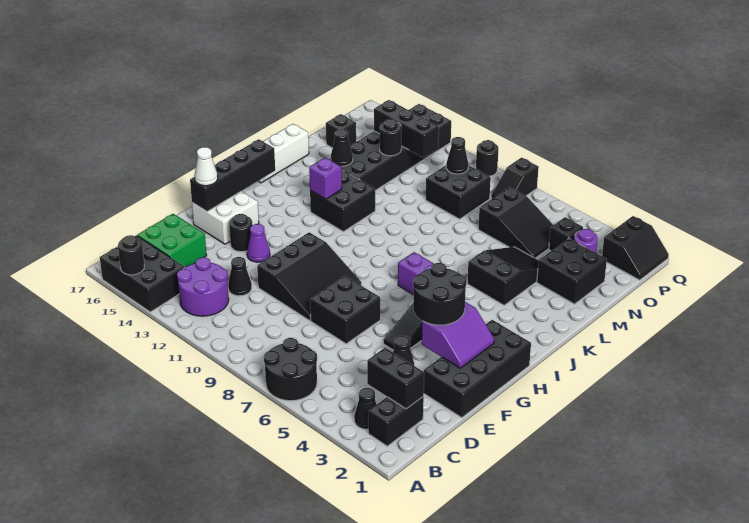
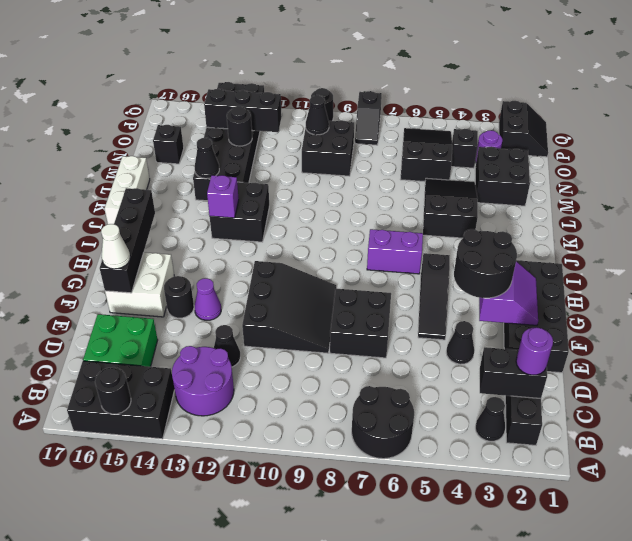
none -> purple round brick C2 level 3
black slope N5:O7 level 1 top 7 -> black slope N5:P6 level 1 top N

